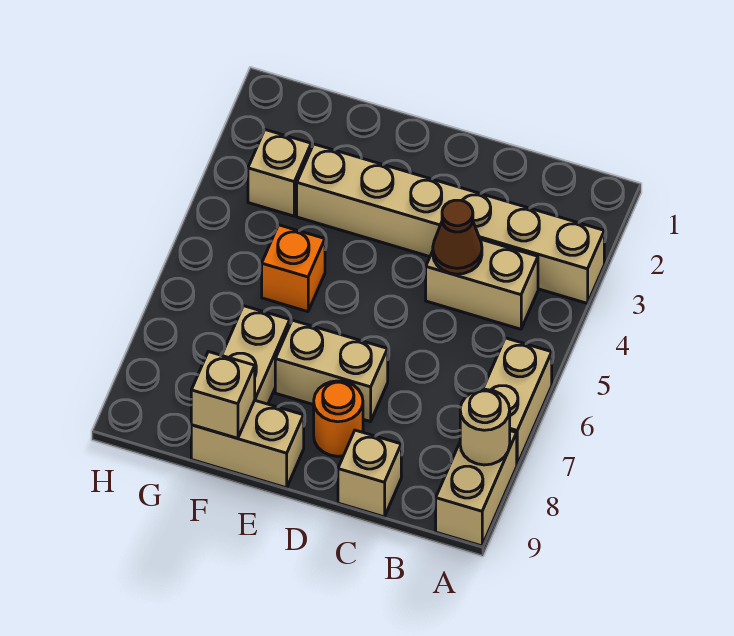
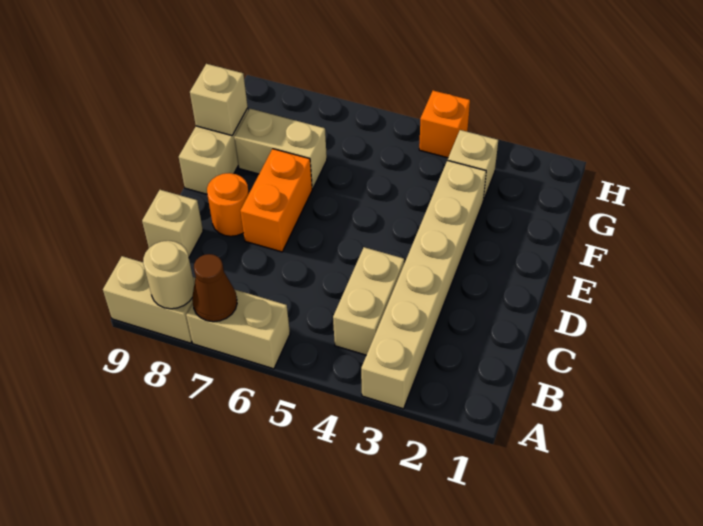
brown cone C4 level 2 -> brown cone A7 level 2
tan brick D7:E7 level 1 -> orange brick D7:E7 level 1
orange brick F5 level 1 -> orange brick H4 level 1

